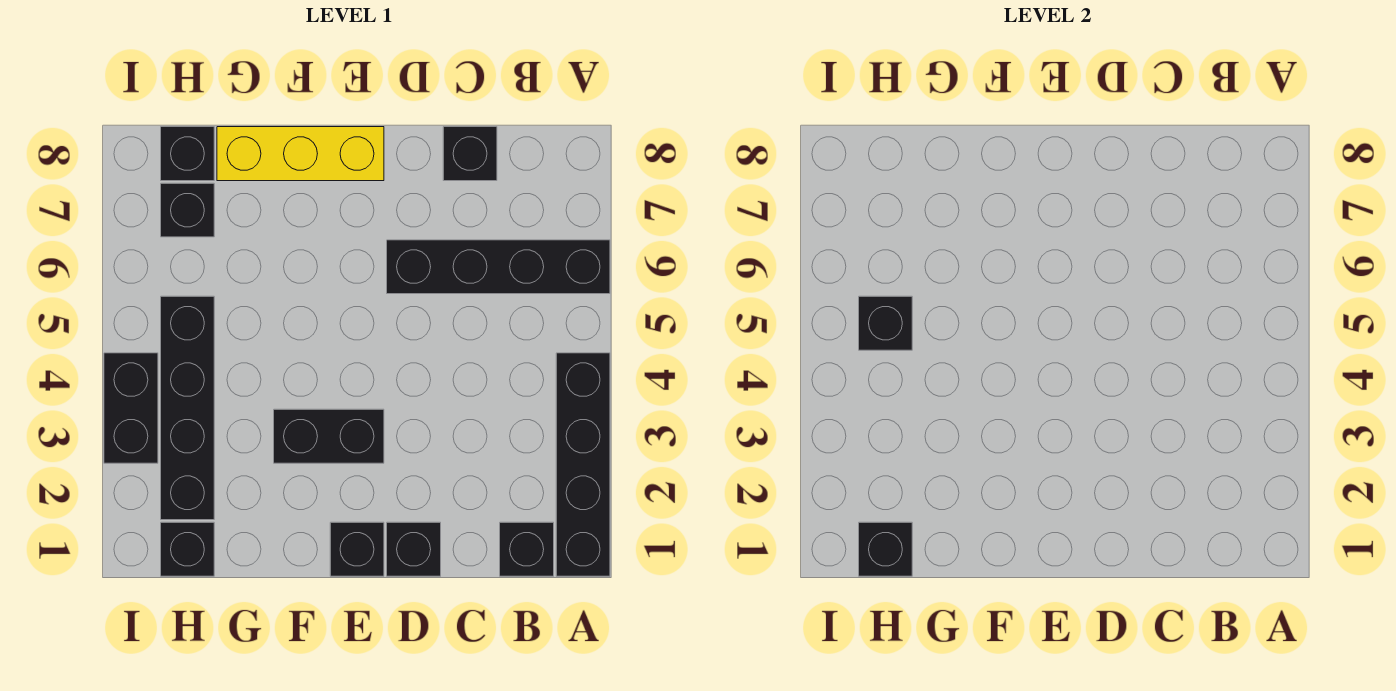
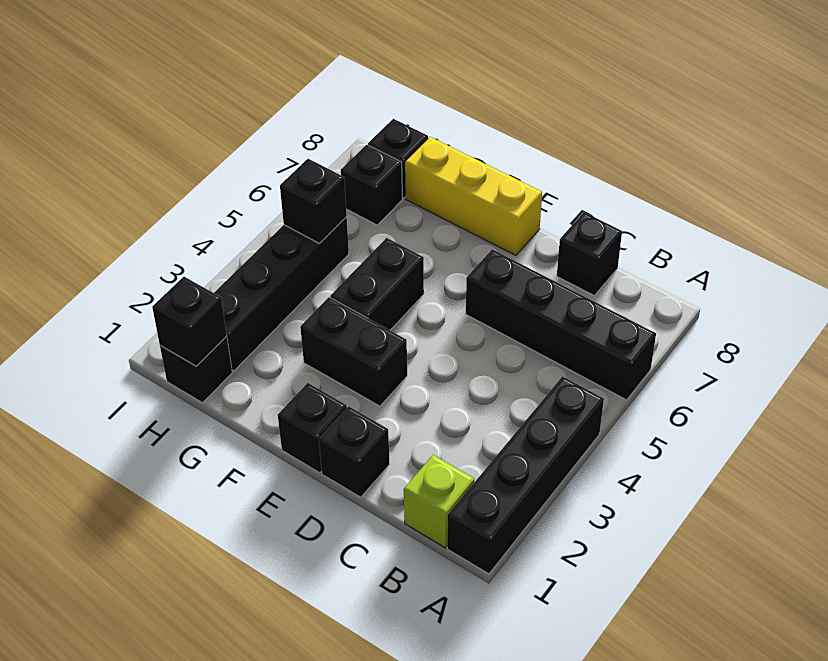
black brick B1 level 1 -> lime brick B1 level 1
black brick I3:I4 level 1 -> black brick F4:F5 level 1

